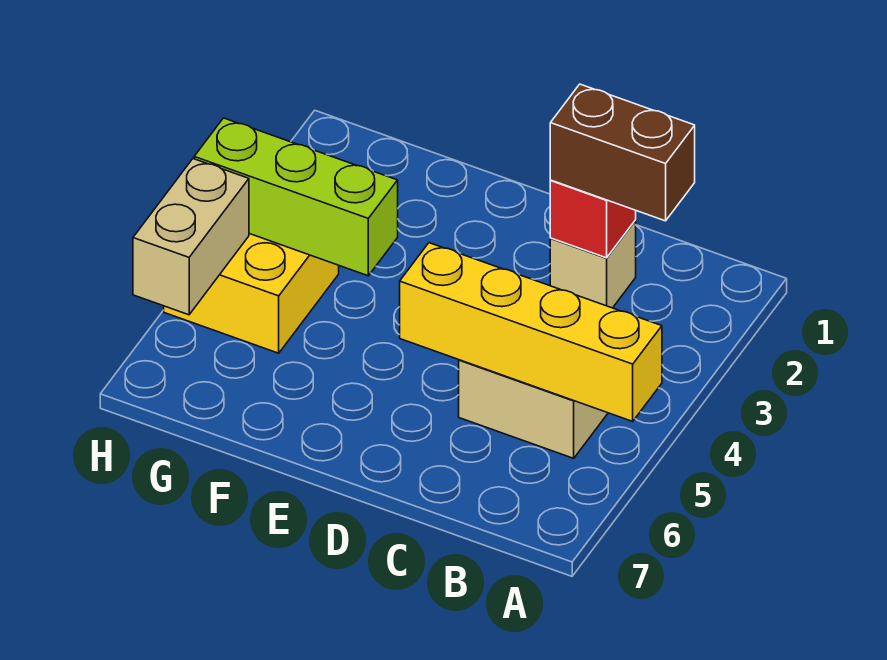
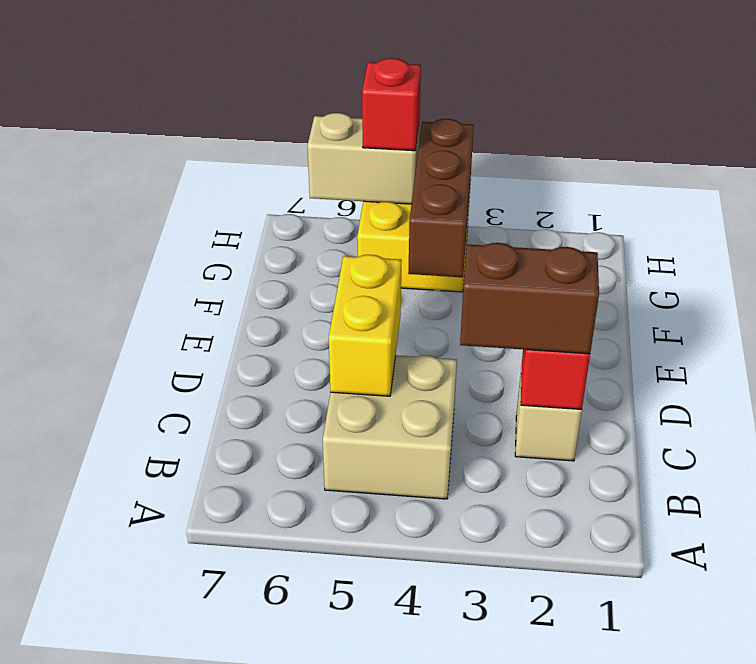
yellow brick A5:D5 level 2 -> yellow brick C5:D5 level 2
brown brick B2:C2 level 3 -> brown brick C2:C3 level 3
lime brick F4:H4 level 2 -> brown brick F4:H4 level 2
none -> red brick H5 level 3

